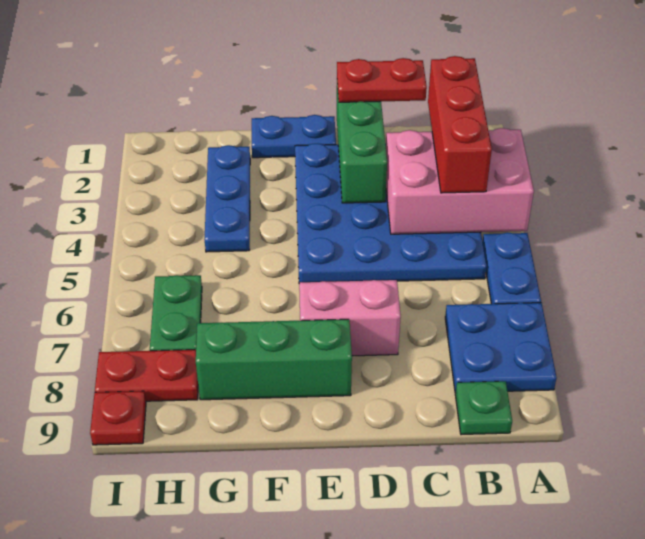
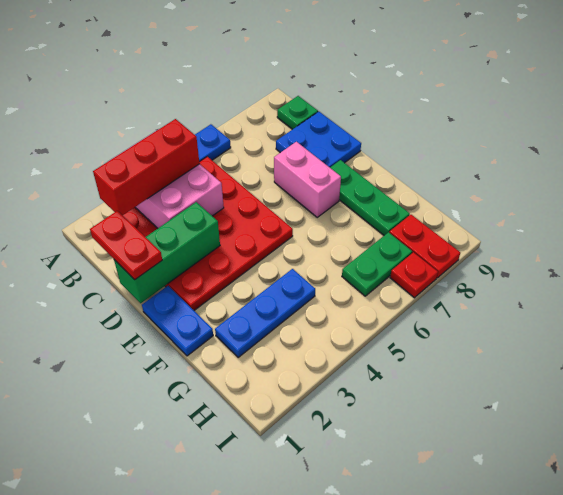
blue plate A7:B8 level 1 -> blue plate C8:D9 level 1
blue plate B2:E5 level 1 -> red plate B2:E5 level 1
green brick E8:G8 level 1 -> green plate E8:G8 level 1
red plate I9 level 1 -> red plate I7 level 1

